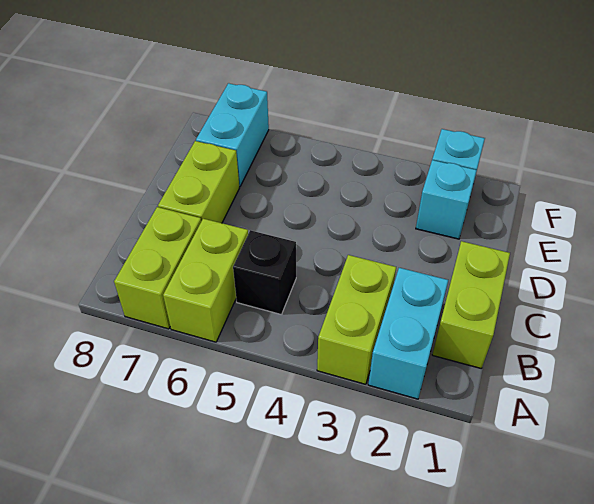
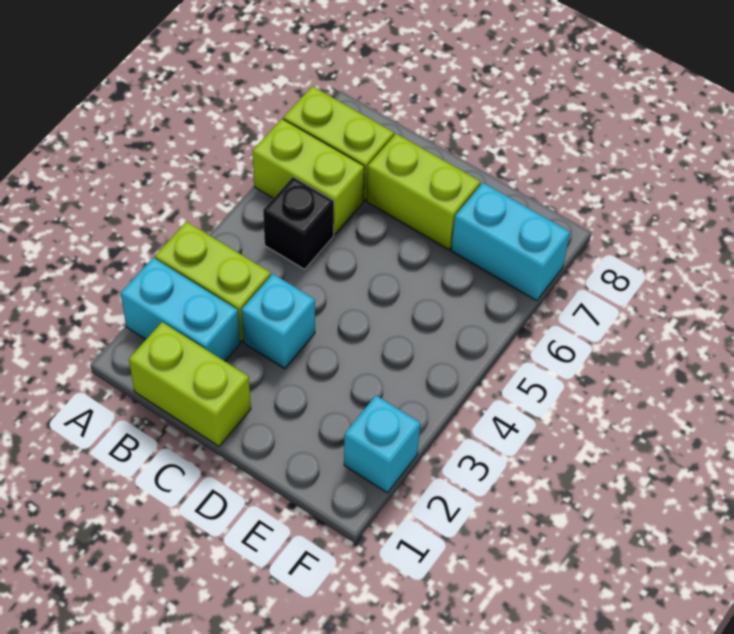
cyan brick E2 level 1 -> cyan brick C3 level 1

